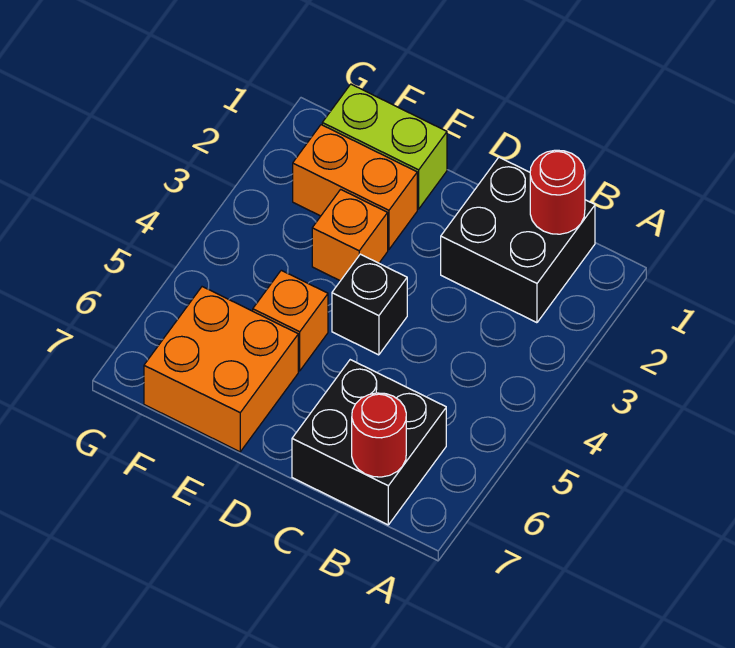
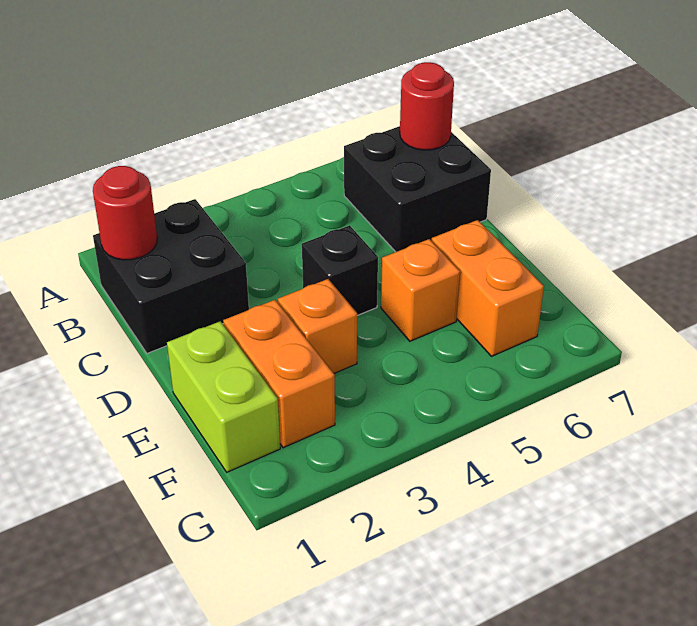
orange brick E6:F7 level 1 -> orange brick E6:F6 level 1

